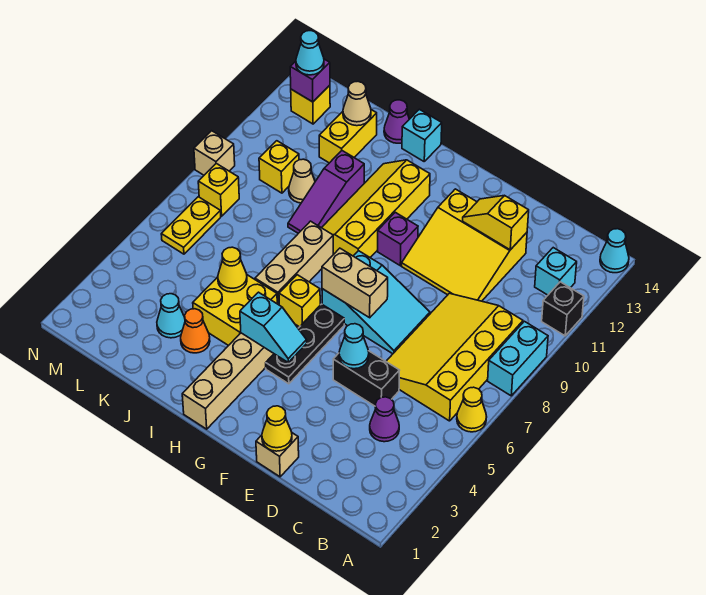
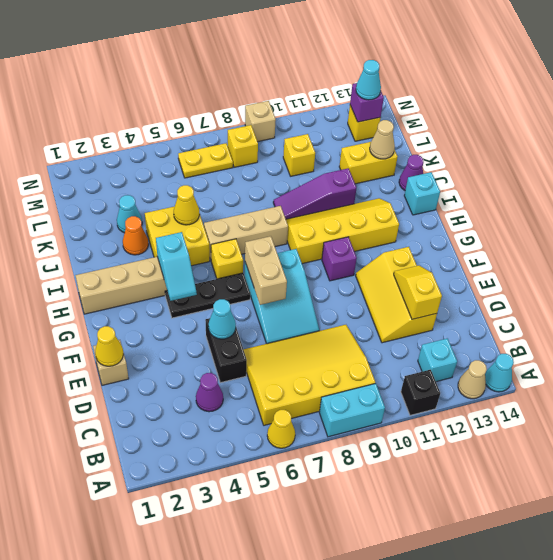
yellow slope D10:F12 level 1 top 12 -> yellow slope D11:F12 level 1 top 12
tan cone K10 level 1 -> tan cone A13 level 1

